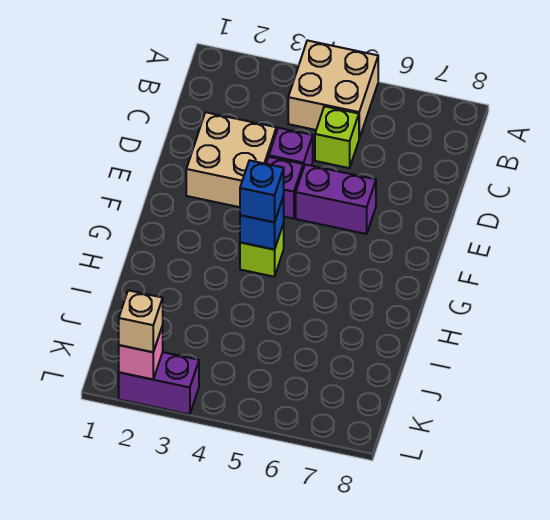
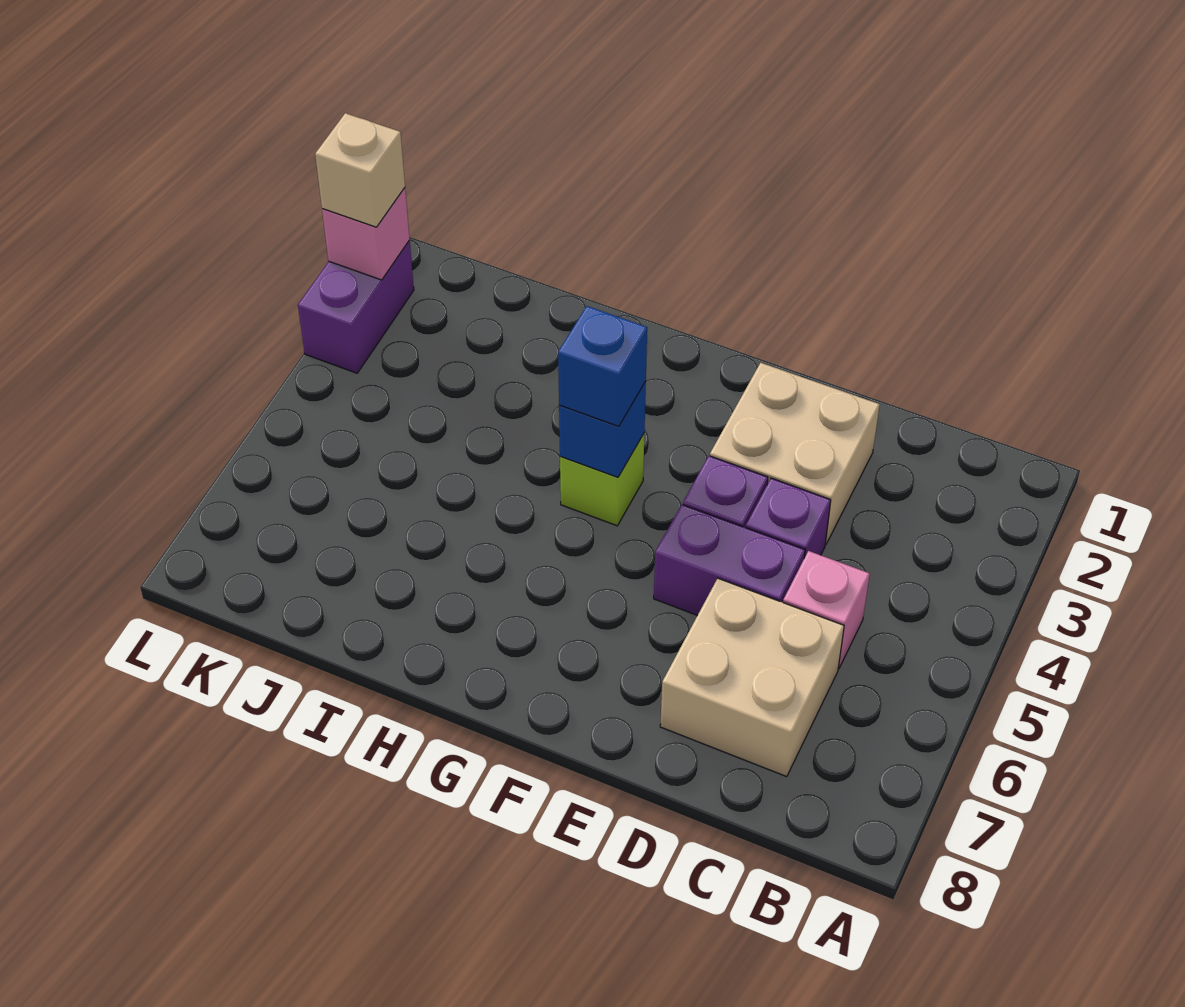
tan brick A4:B5 level 1 -> tan brick C6:D7 level 1
lime brick C5 level 1 -> pink brick C5 level 1
purple brick E5:E6 level 1 -> purple brick D5:E5 level 1

